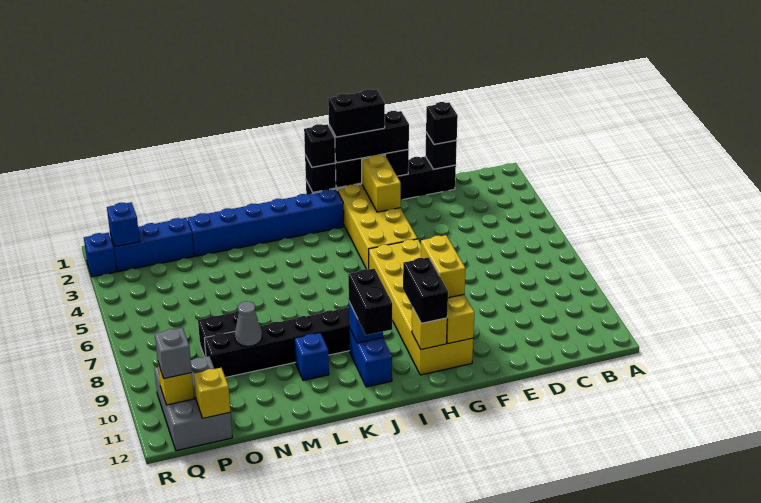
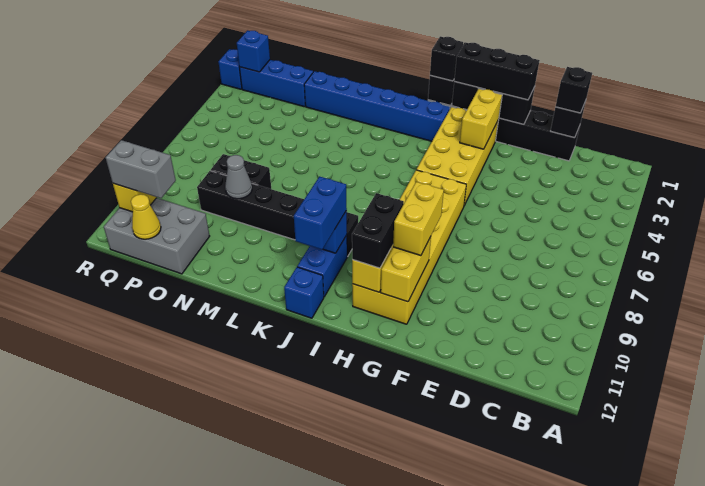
black brick G1:H1 level 4 -> none
black brick J10:J11 level 3 -> blue brick J10:J11 level 3
blue brick L10 level 1 -> blue brick J12 level 1
grey brick P10:Q12 level 1 -> grey brick O11:Q12 level 1
yellow brick P12 level 2 -> yellow cone P12 level 2
grey brick Q11 level 3 -> grey brick P11:Q11 level 3

